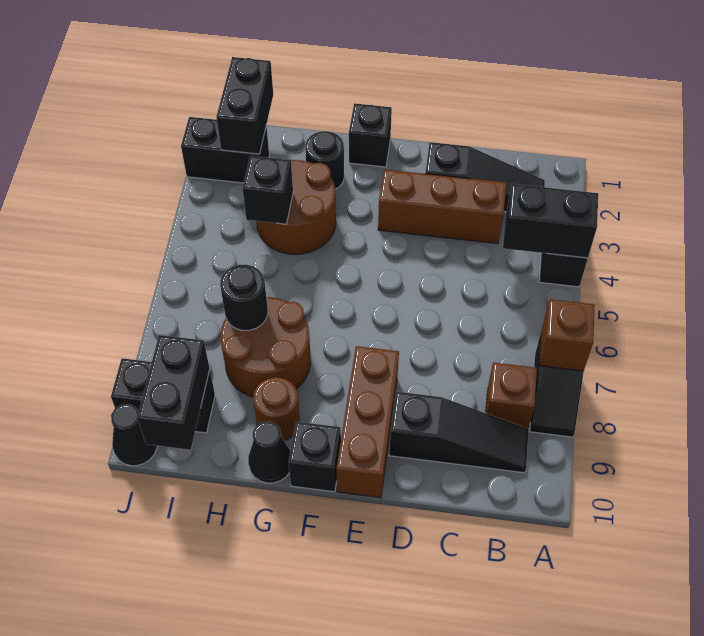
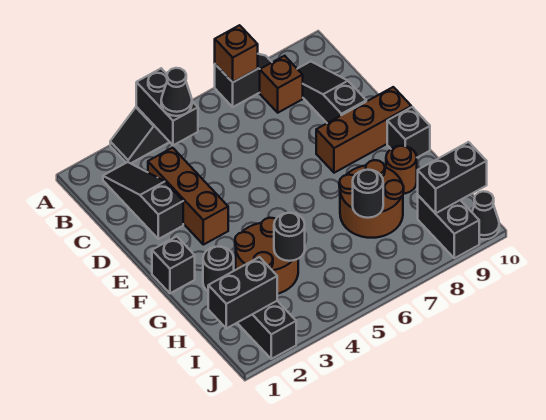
black cone G10 level 1 -> black cone B4 level 3
black brick H4 level 2 -> black round brick H4 level 2

